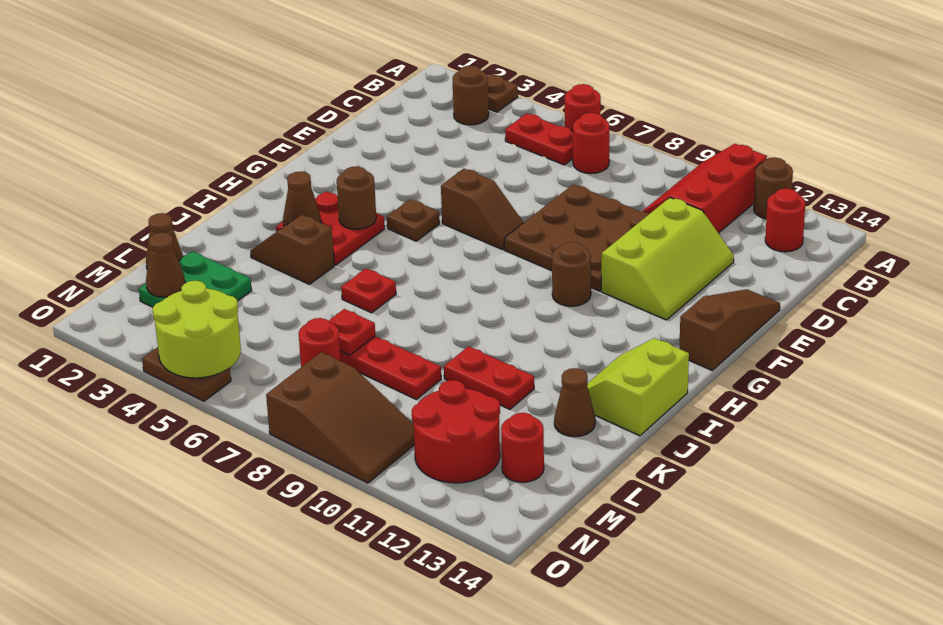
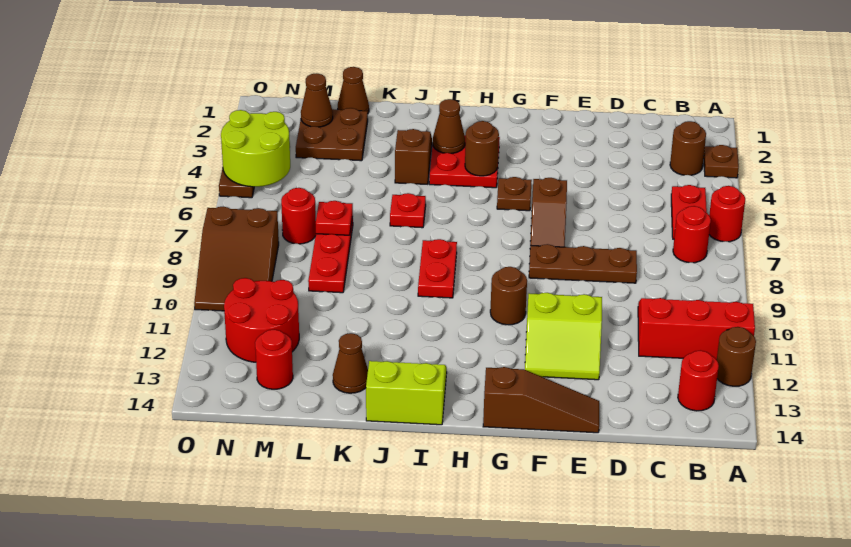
brown plate D8:F10 level 1 -> brown plate D8:F8 level 1
lime slope D11:F12 level 1 top 11 -> lime slope E11:F12 level 1 top 11
red plate K10:K11 level 1 -> red plate I8:I9 level 1
green plate L2:M3 level 1 -> brown plate L2:M3 level 1

